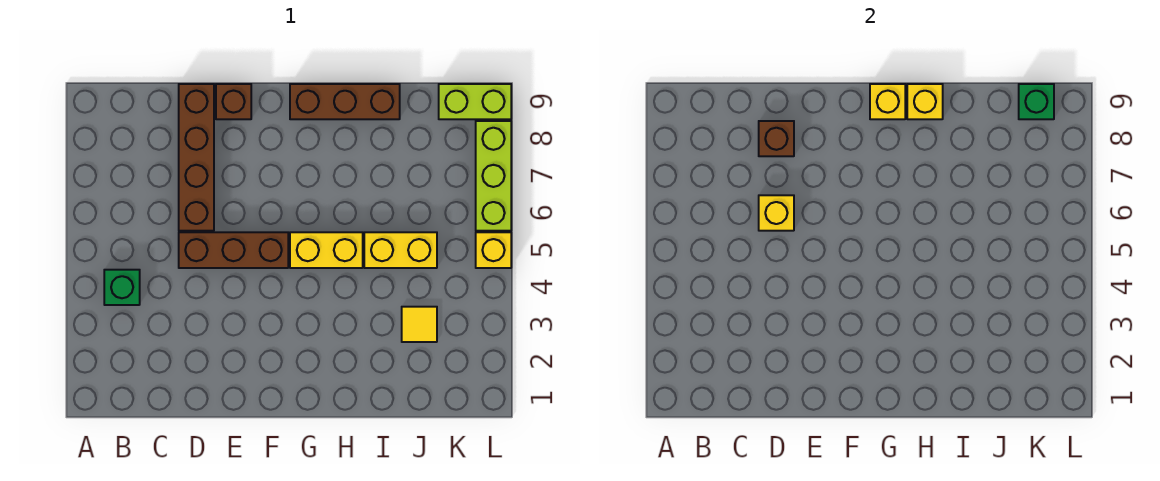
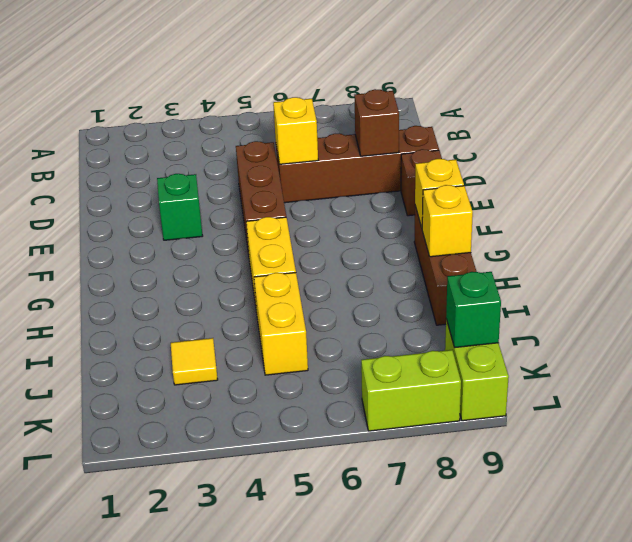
green brick B4 level 1 -> green brick E3 level 1
yellow brick L5 level 1 -> none
lime brick L6:L8 level 1 -> lime brick L7:L8 level 1

